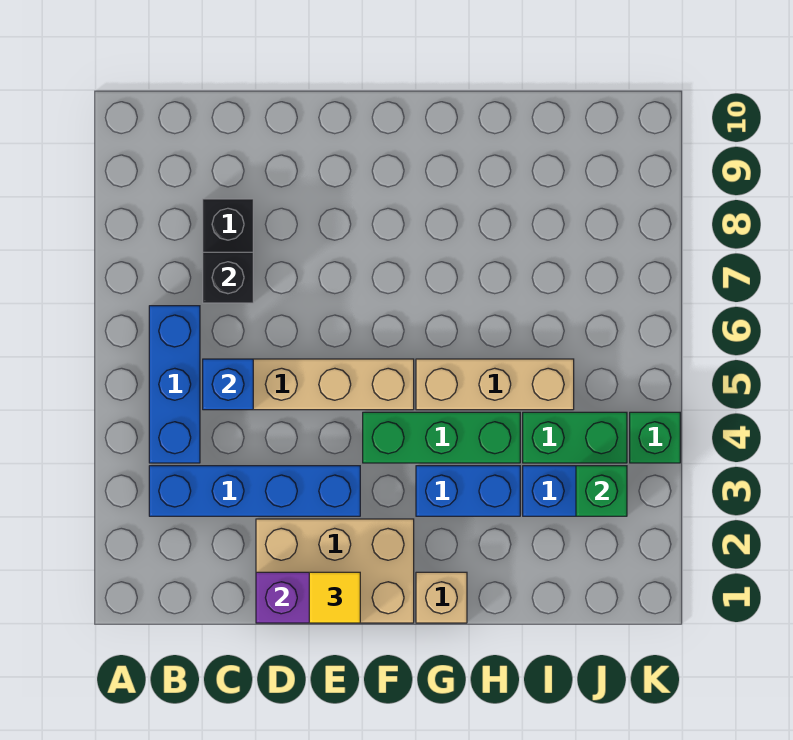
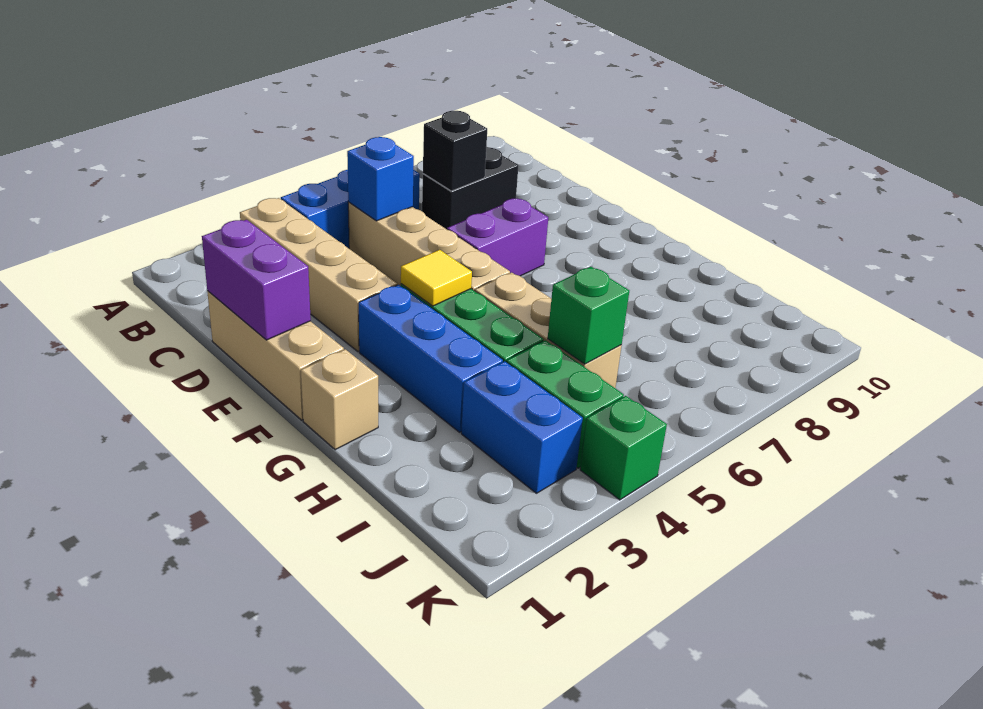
blue brick B3:E3 level 1 -> tan brick B3:E3 level 1
tan brick D1:F2 level 1 -> tan brick D1:F1 level 1
yellow tile E1 level 3 -> yellow tile F4 level 2
none -> purple brick E6:E7 level 1
blue brick G3:H3 level 1 -> blue brick F3:H3 level 1
green brick J3 level 2 -> green brick I5 level 2

